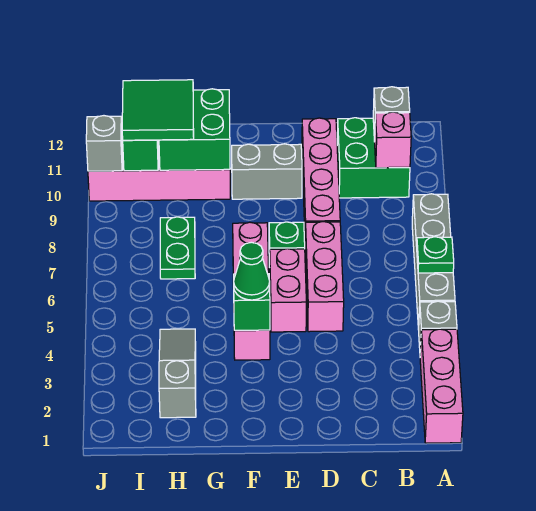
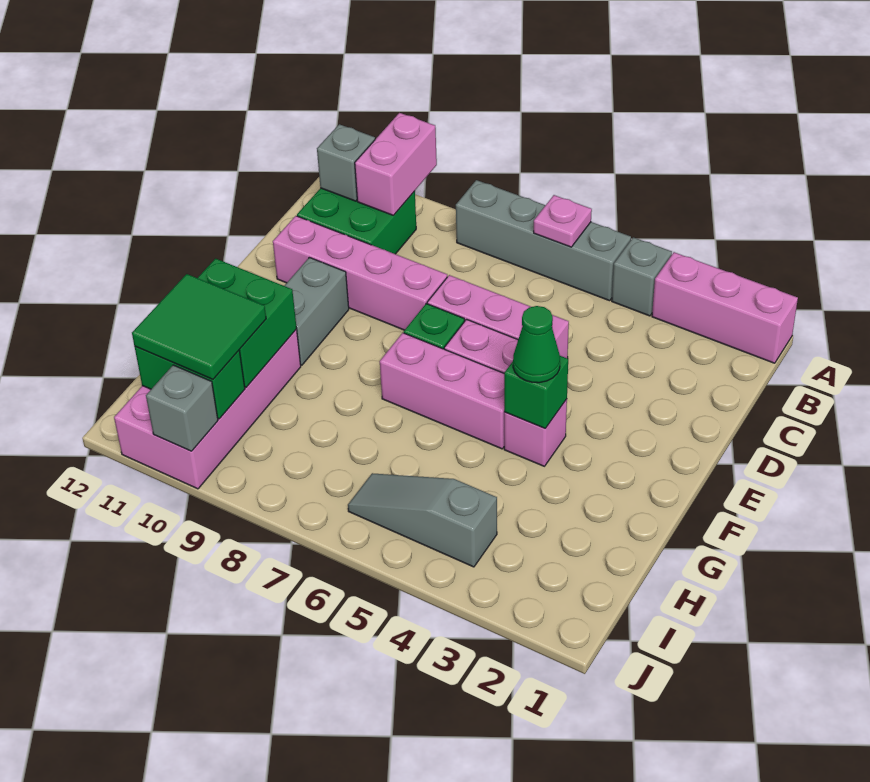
green plate A6 level 2 -> pink plate A6 level 2
pink brick B10 level 2 -> pink brick A10:B10 level 2
grey slope H2:H4 level 1 top 2 -> grey slope I4:I6 level 1 top 4
green plate H7:H8 level 1 -> none

